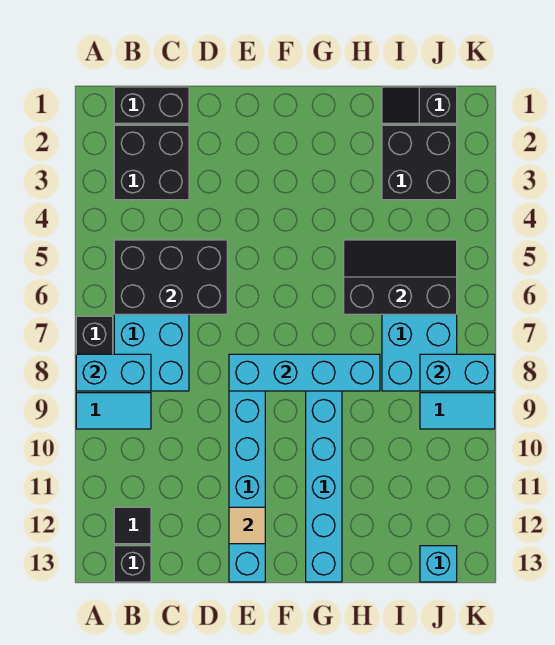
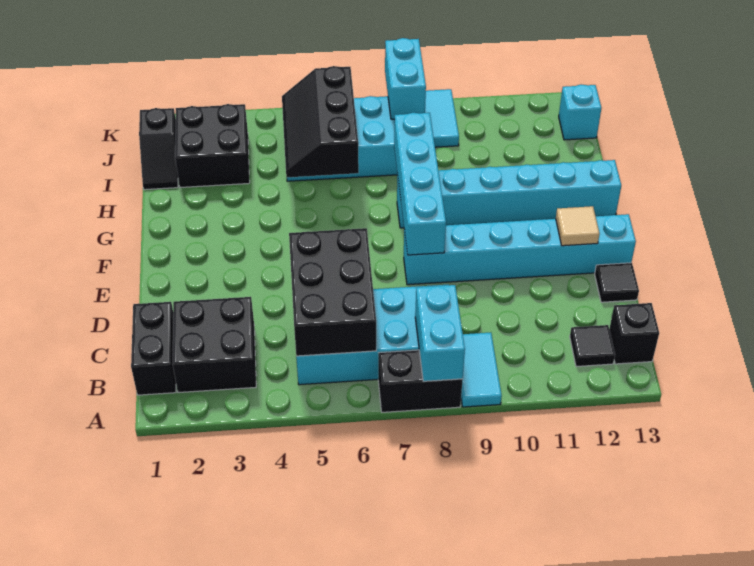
none -> black tile D13 level 1

